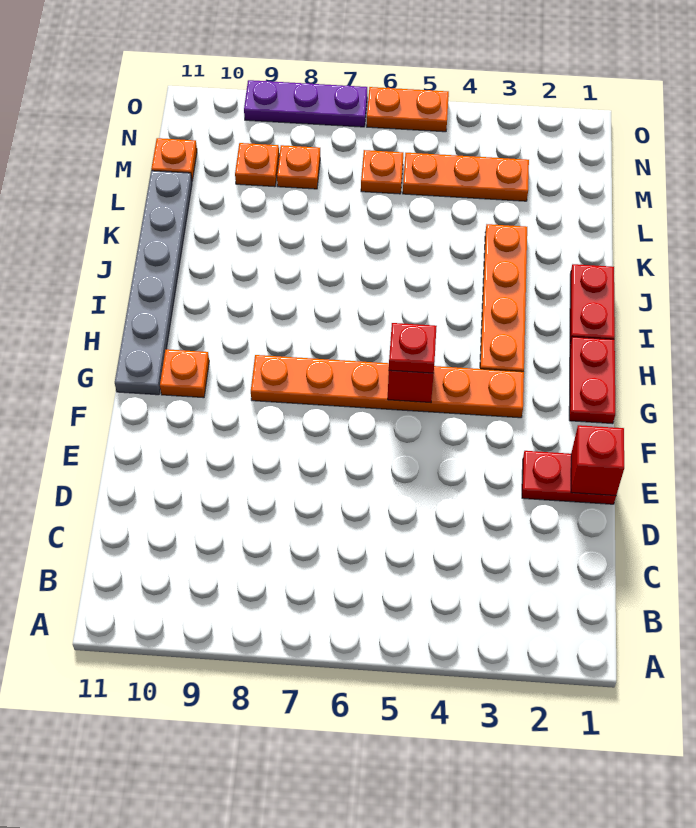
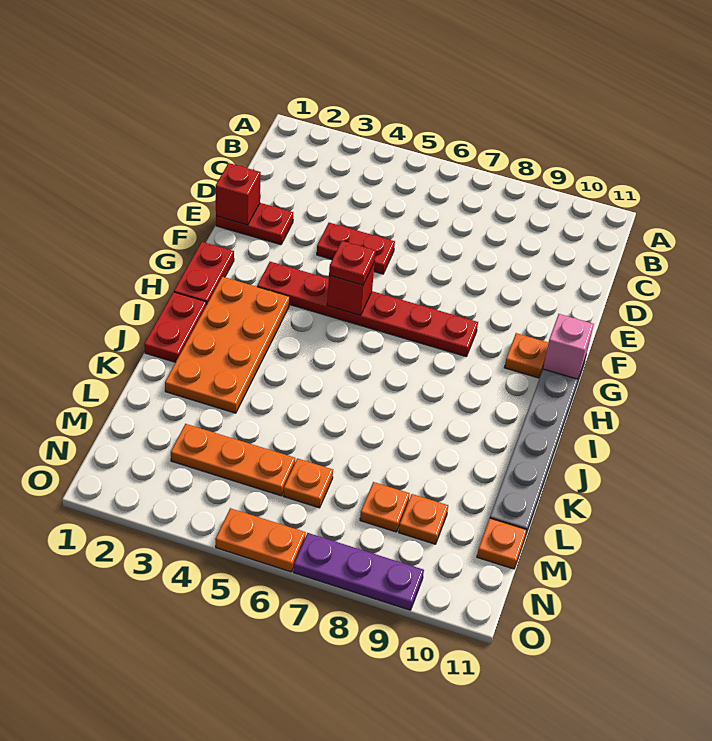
none -> red plate E4:E5 level 1
orange plate G3:G8 level 1 -> red plate G3:G8 level 1
none -> pink brick G11 level 2
orange plate H3:K3 level 1 -> orange plate H2:K3 level 1

